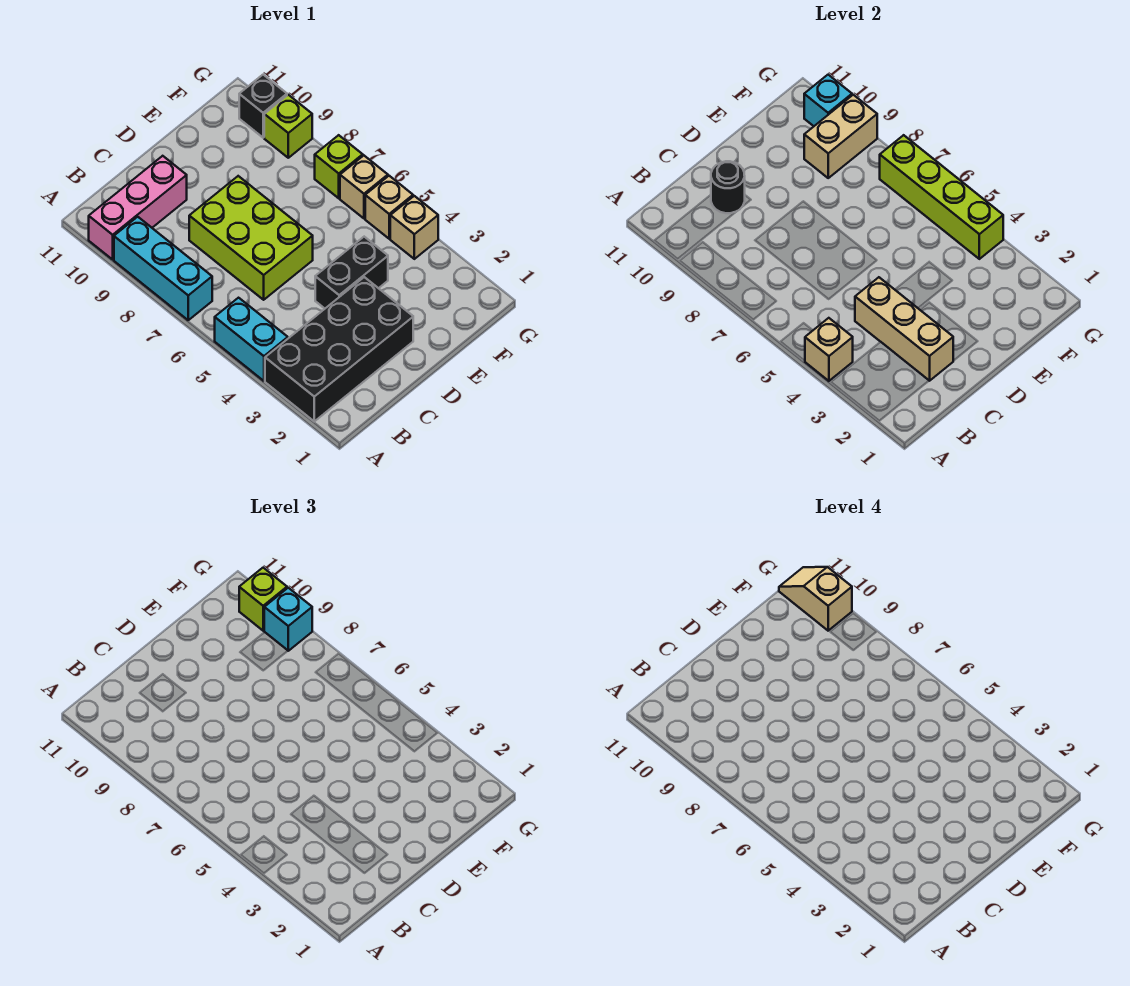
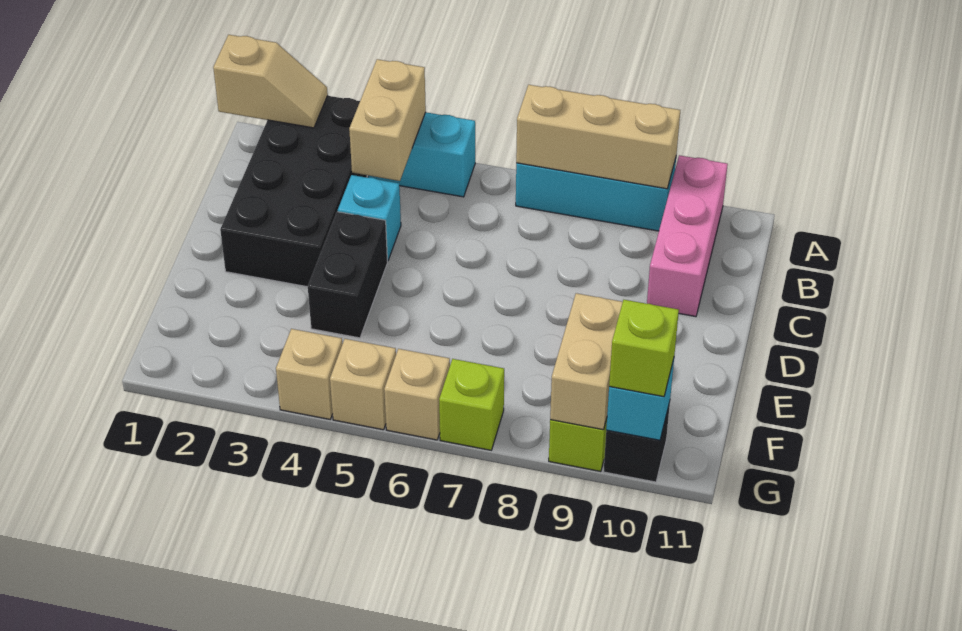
tan brick A4 level 2 -> tan brick A4:B4 level 2
tan brick C2:C4 level 2 -> tan brick A7:A9 level 2
lime brick C6:D8 level 1 -> none
black round brick C10 level 2 -> none
lime brick G4:G7 level 2 -> none
cyan brick G9 level 3 -> cyan brick C4 level 1
tan slope G10:G11 level 4 top 10 -> tan slope A1:A2 level 2 top 1

